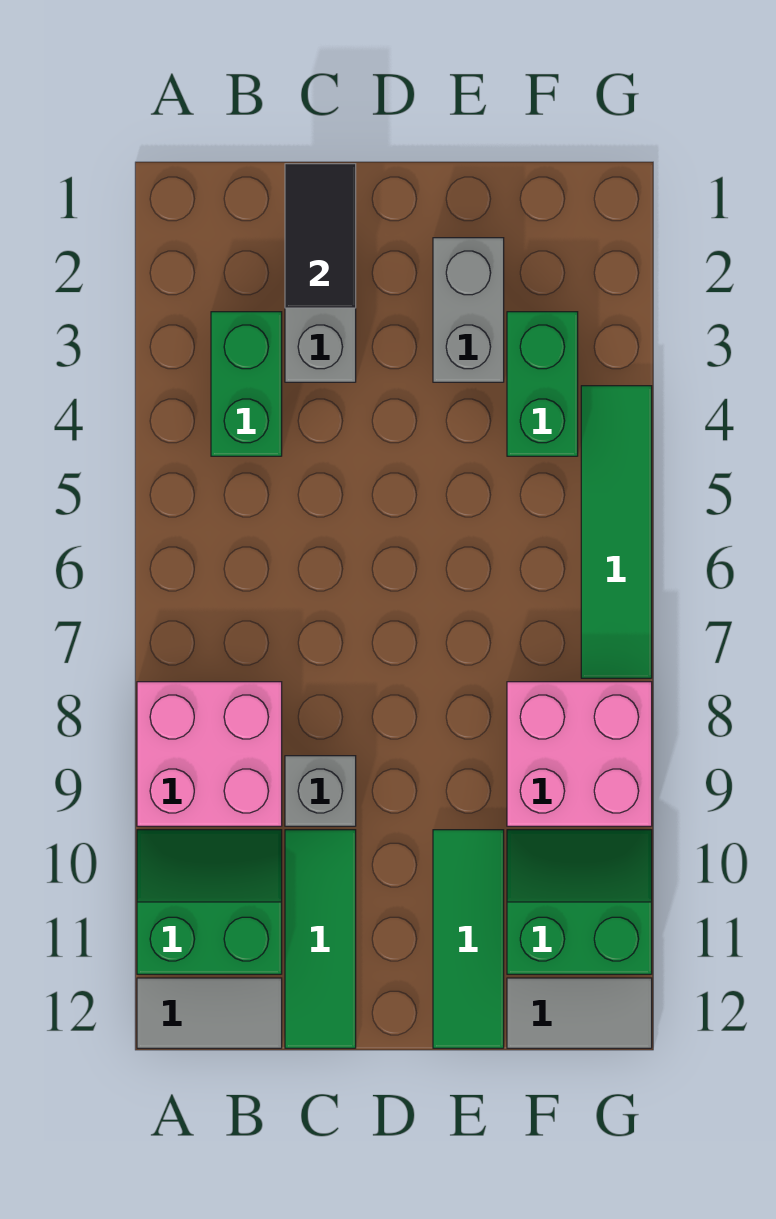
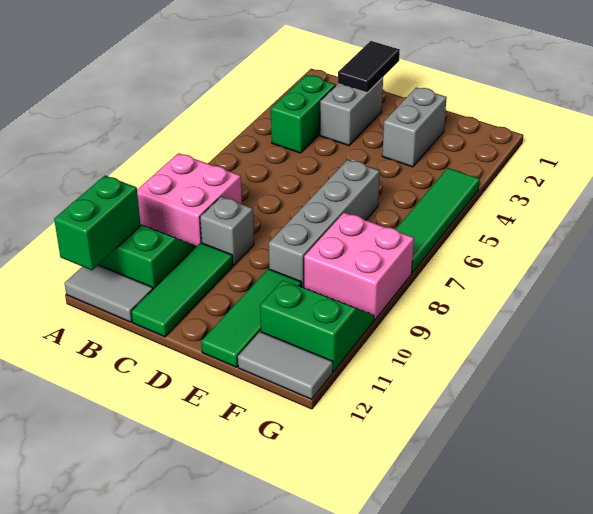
none -> grey brick E6:E9 level 1
green brick F3:F4 level 1 -> green brick A11:A12 level 2

